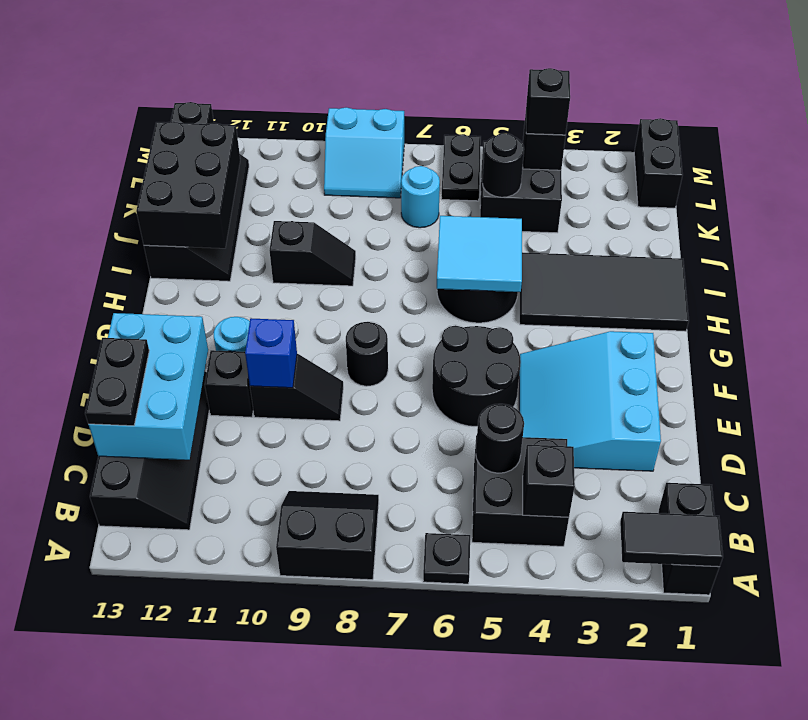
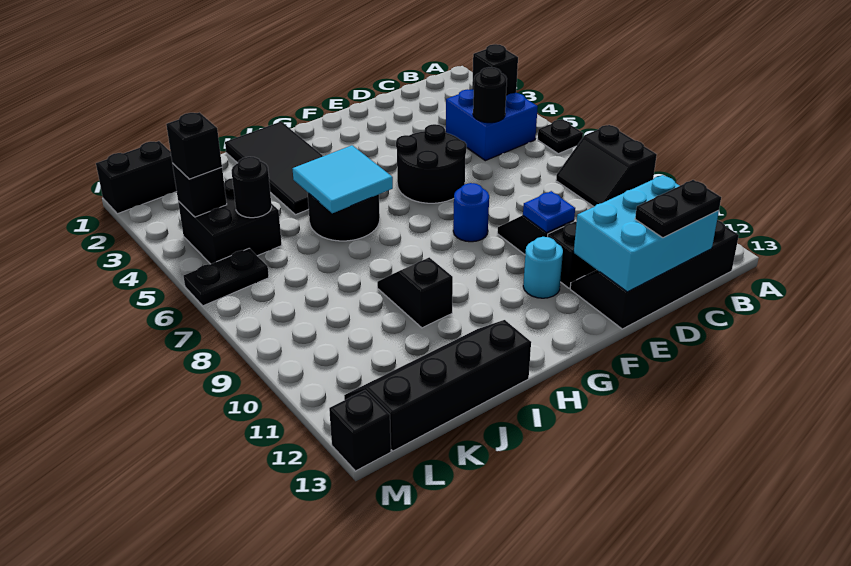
black brick A1:B1 level 1 -> none
black tile A1:A2 level 2 -> none
black brick B4:C5 level 1 -> blue brick B4:C5 level 1
cyan slope D2:F4 level 1 top 2 -> none
blue brick E10 level 2 -> blue plate E10 level 2
black round brick F8 level 1 -> blue round brick F8 level 1
black brick I12:K13 level 2 -> none
cyan round brick K7 level 1 -> none
cyan slope L8:M9 level 1 top M -> none

